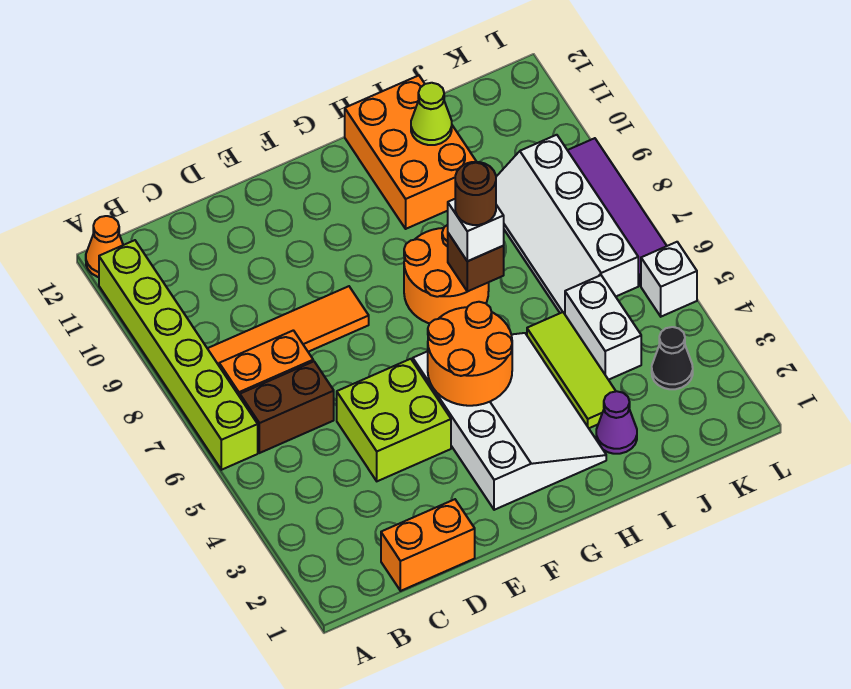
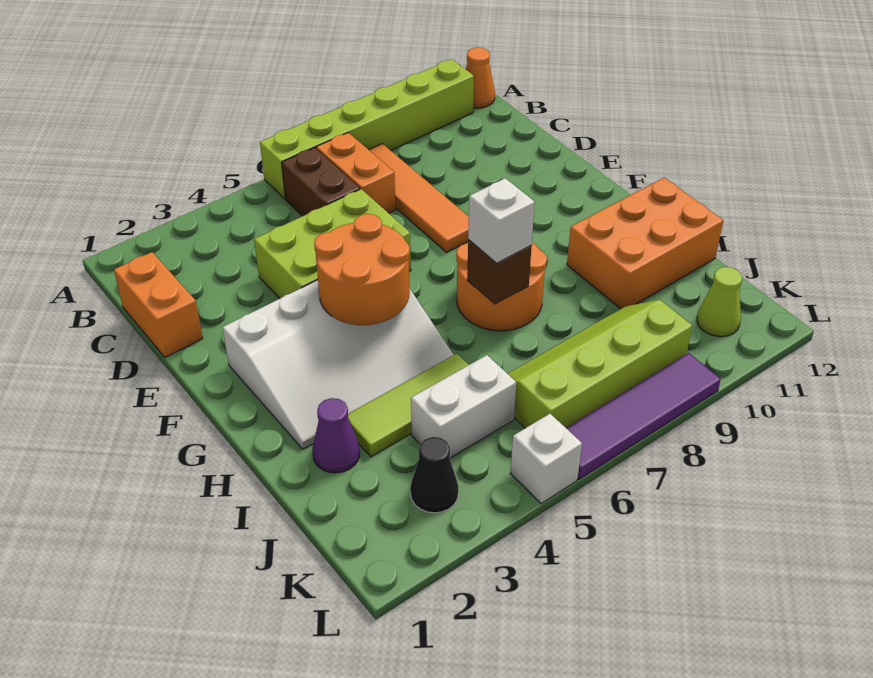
lime brick D4:E5 level 1 -> lime brick D4:E6 level 1
brown round brick H7 level 4 -> none
lime cone I11 level 2 -> lime cone K11 level 1
white slope J6:K9 level 1 top K -> lime slope J6:K9 level 1 top K

